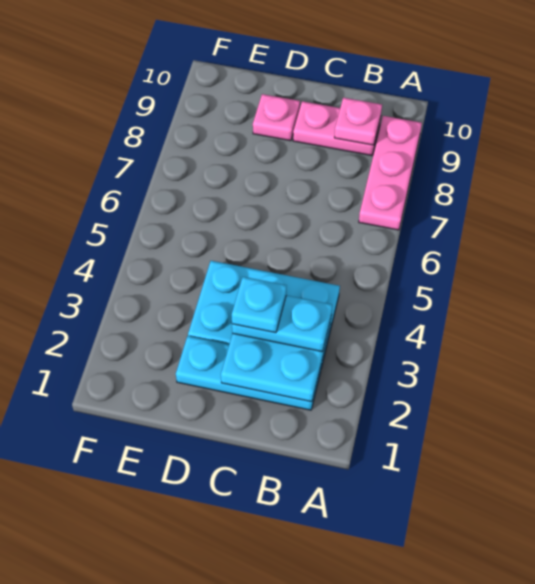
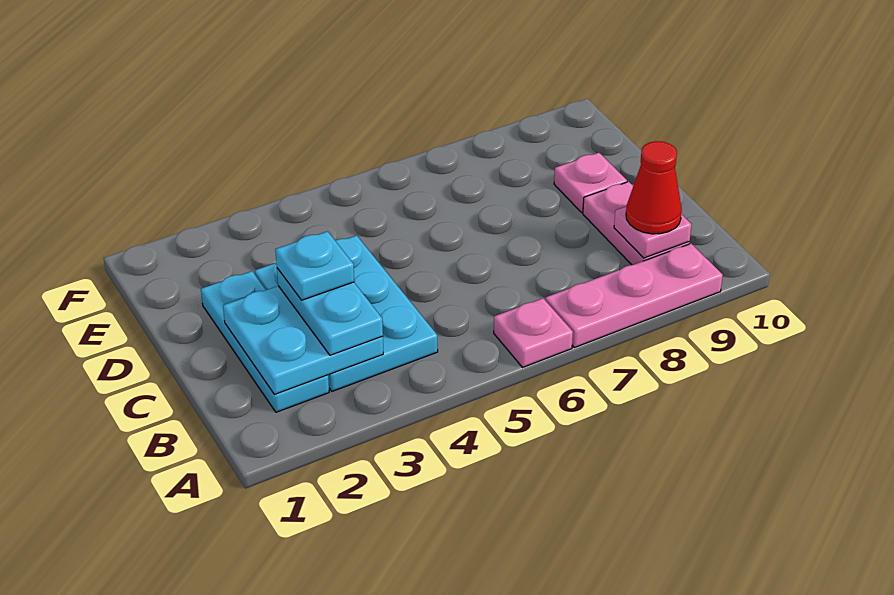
none -> pink plate A6 level 1
none -> red cone B9 level 3

